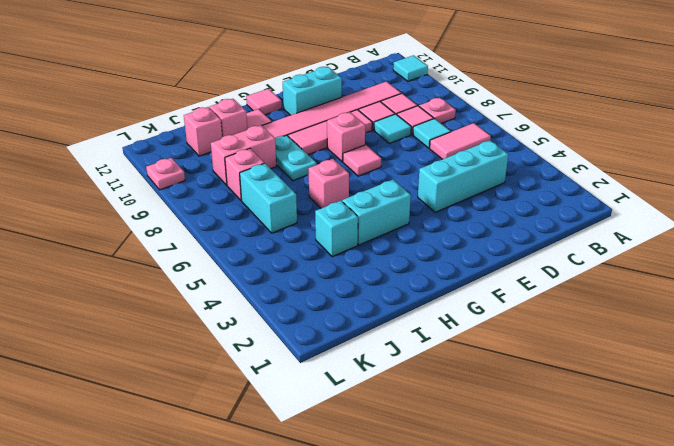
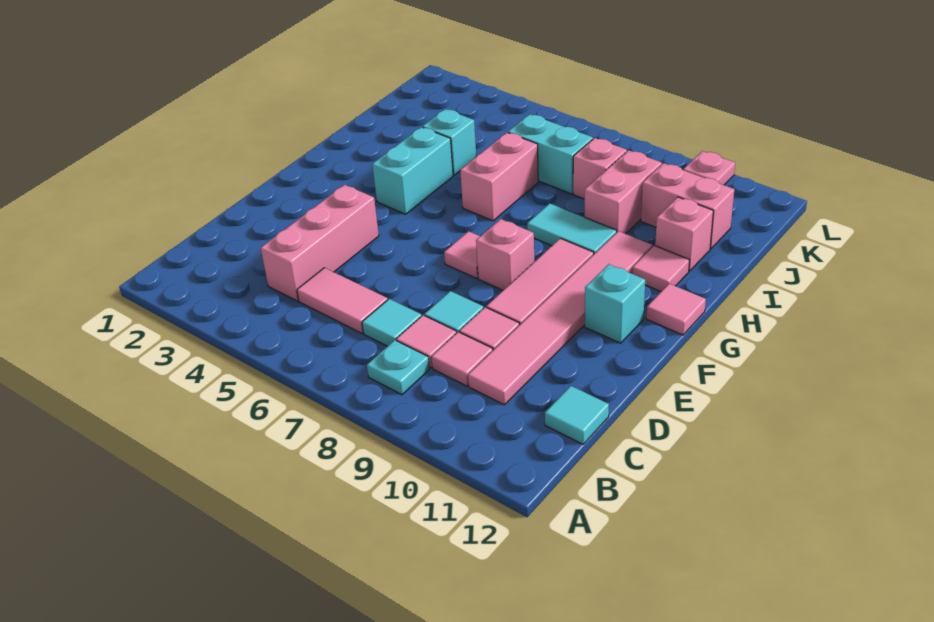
cyan tile A11 level 1 -> cyan tile C12 level 1
pink tile B6:C6 level 1 -> pink tile C5:C6 level 1
pink plate B8 level 1 -> cyan plate B8 level 1
cyan brick C4:E4 level 1 -> pink brick C4:E4 level 1
cyan brick E11:F11 level 1 -> cyan brick F11 level 1
pink brick H6 level 1 -> pink brick H6:I6 level 1
cyan plate H8:H9 level 1 -> cyan tile H8:H9 level 1
pink brick J11 level 1 -> pink brick J10:J11 level 1

